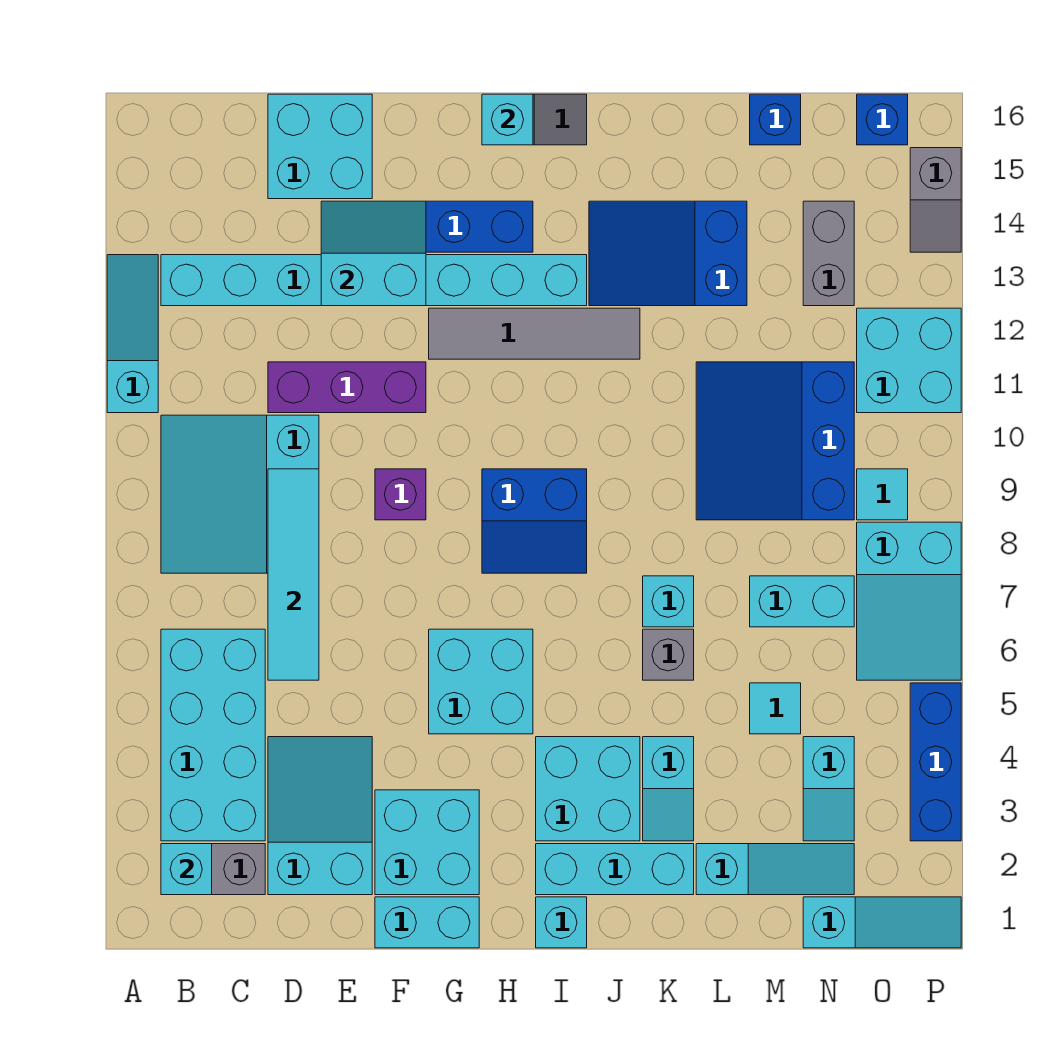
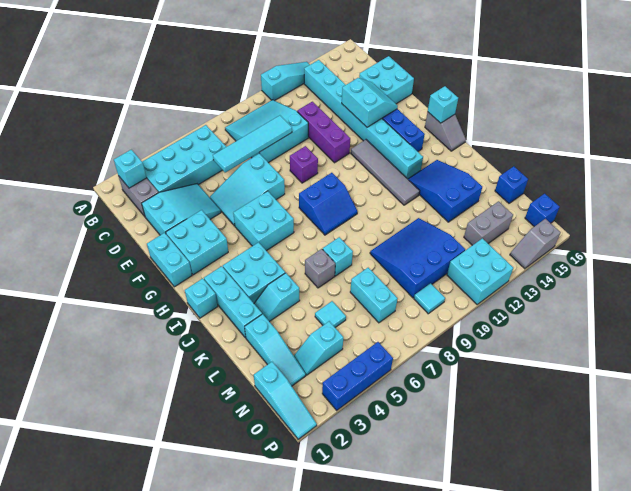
blue slope H8:I9 level 1 top 9 -> blue slope H8:I9 level 1 top H
cyan slope O6:P8 level 1 top 8 -> cyan slope E5:F7 level 1 top 7

